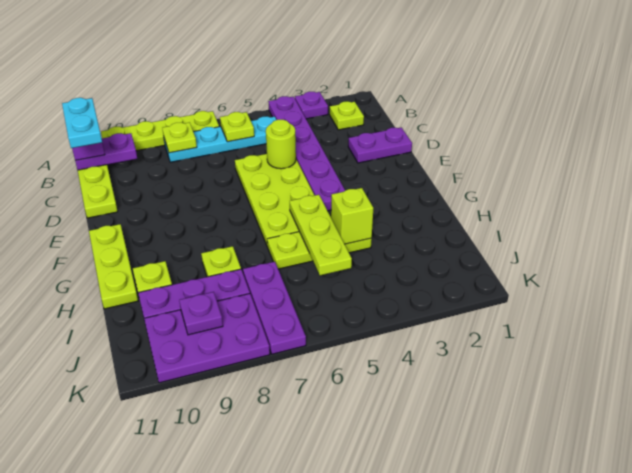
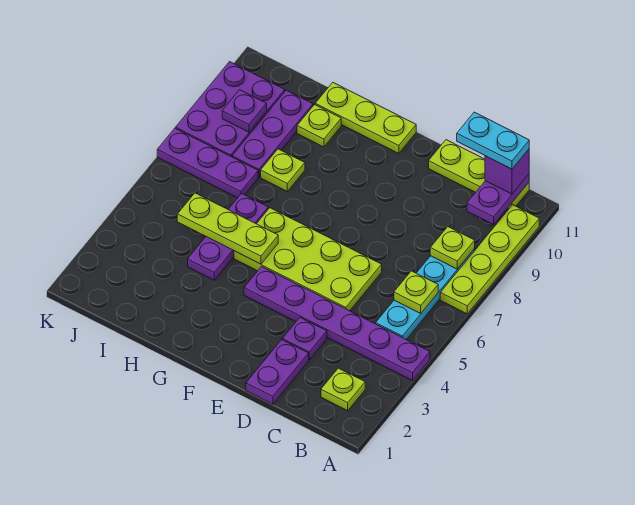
purple plate A3 level 1 -> purple plate D3 level 1
lime round brick D5 level 2 -> none
lime plate H4:H6 level 1 -> purple plate H4:H6 level 1
lime brick H4 level 2 -> none

